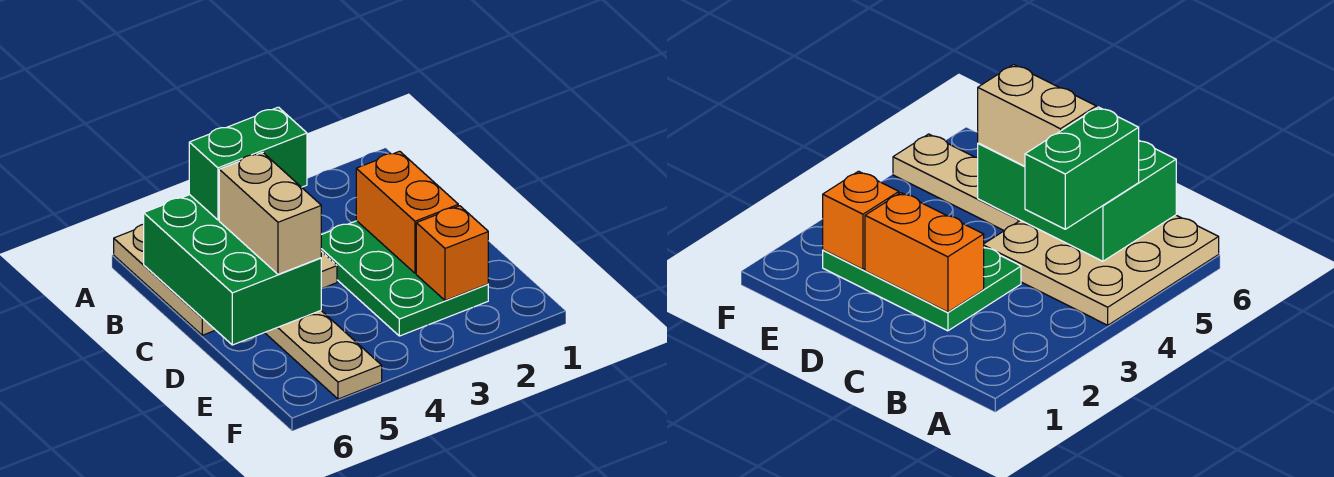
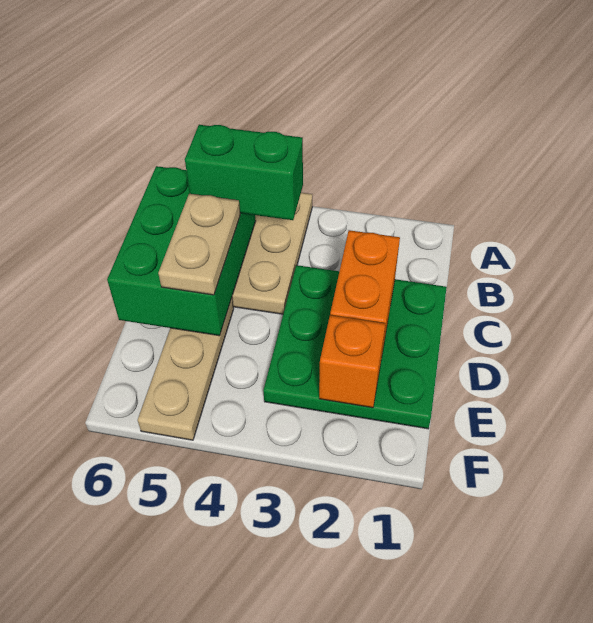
green plate C2:E3 level 1 -> green plate C1:E3 level 1
tan brick C5:D5 level 3 -> tan plate C5:D5 level 3

